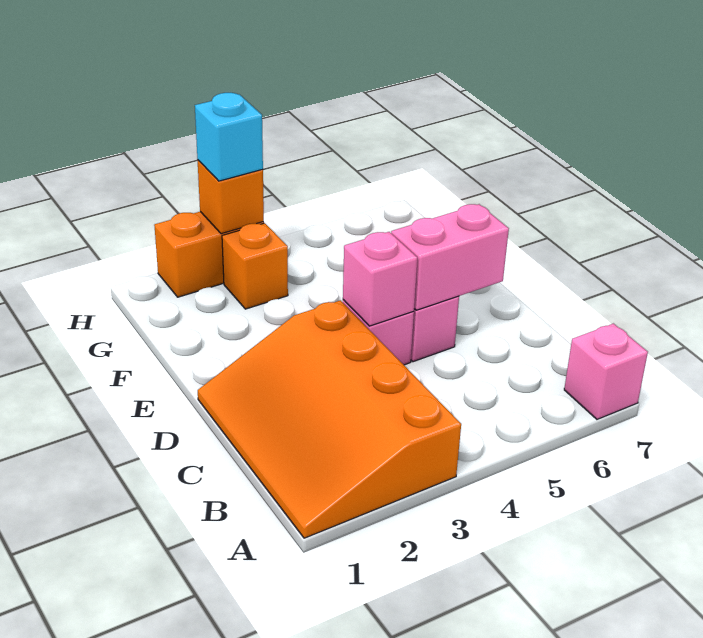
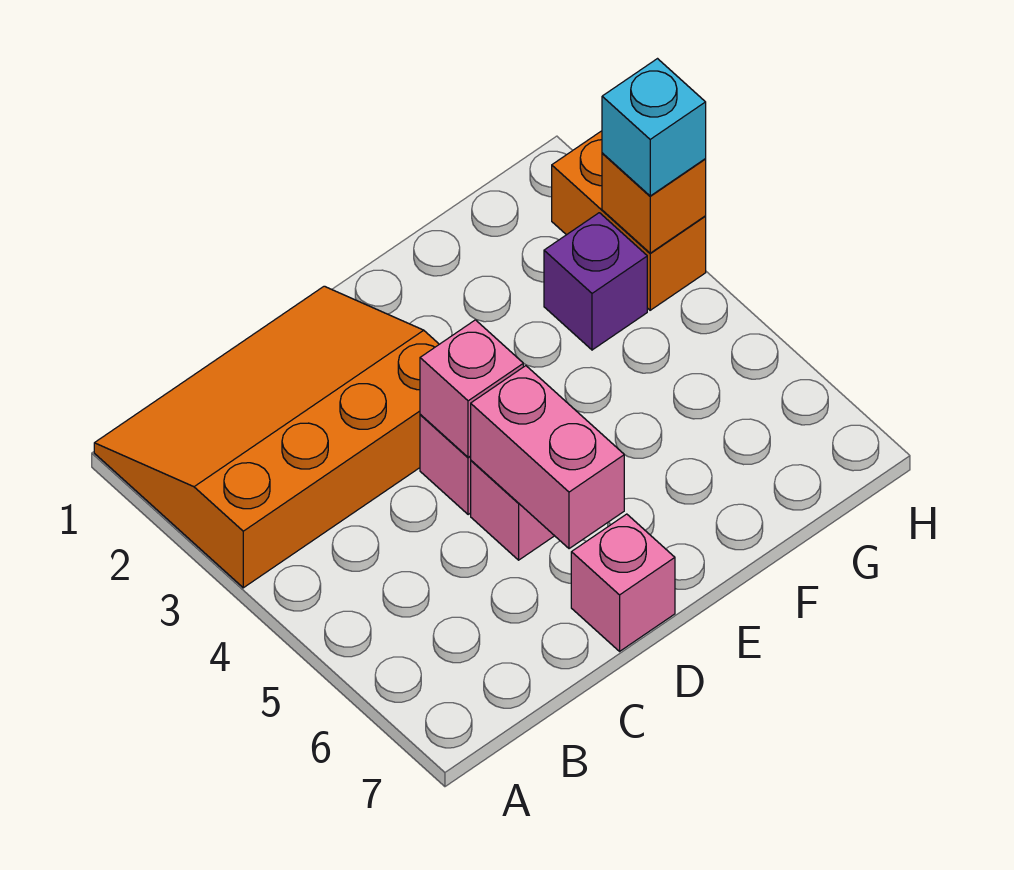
pink brick A7 level 1 -> pink brick D7 level 1
orange brick G3 level 1 -> purple brick G3 level 1

